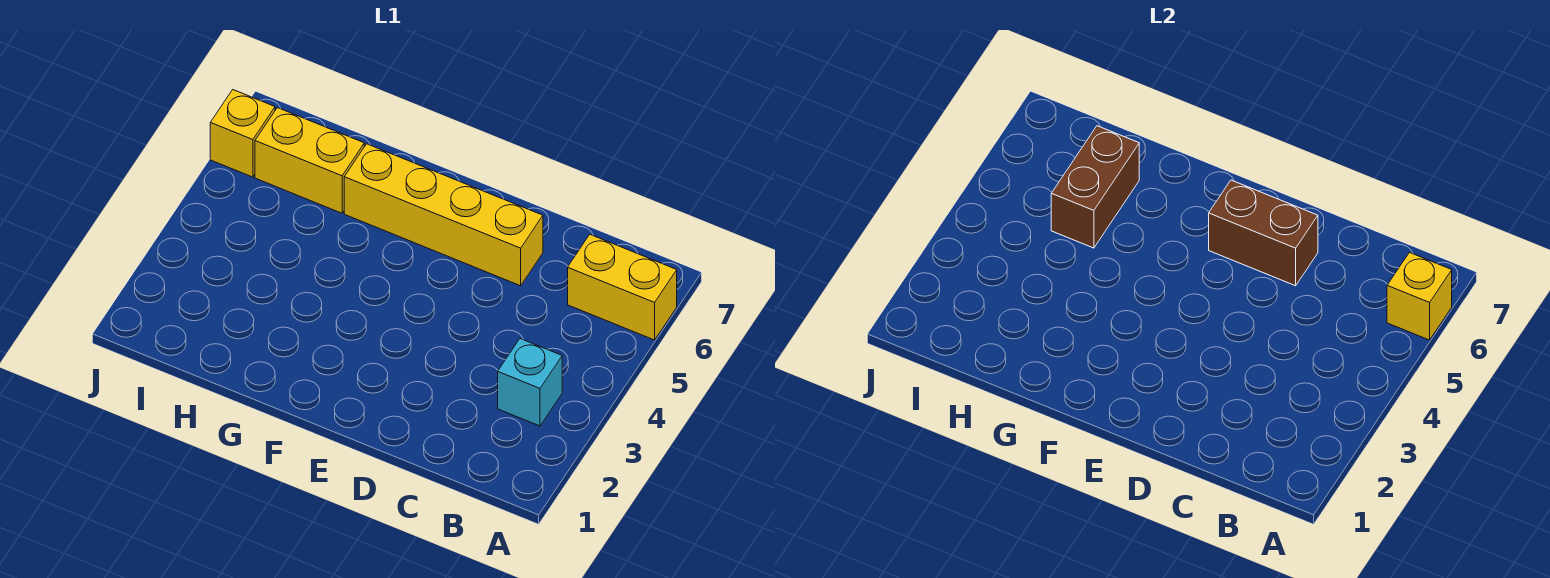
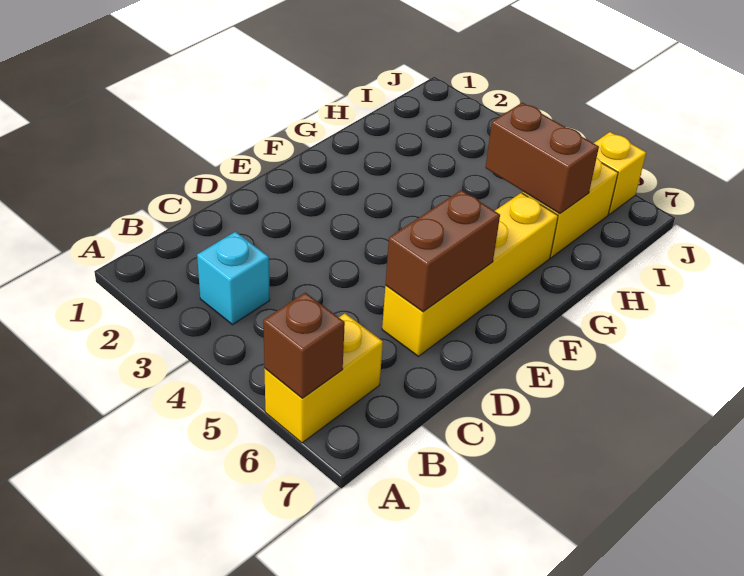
yellow brick A6 level 2 -> brown brick A6 level 2

